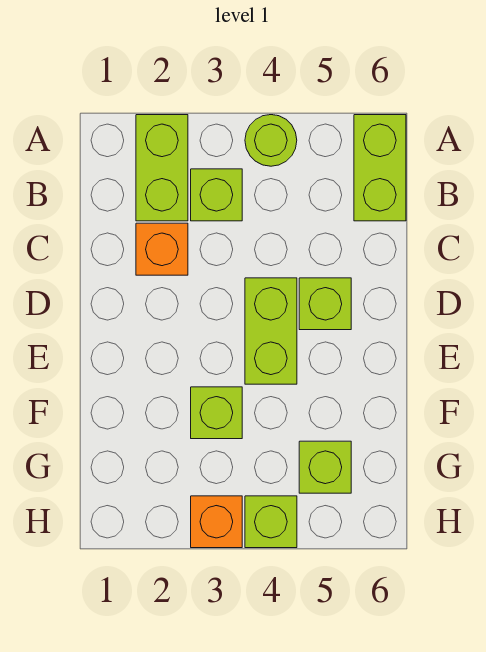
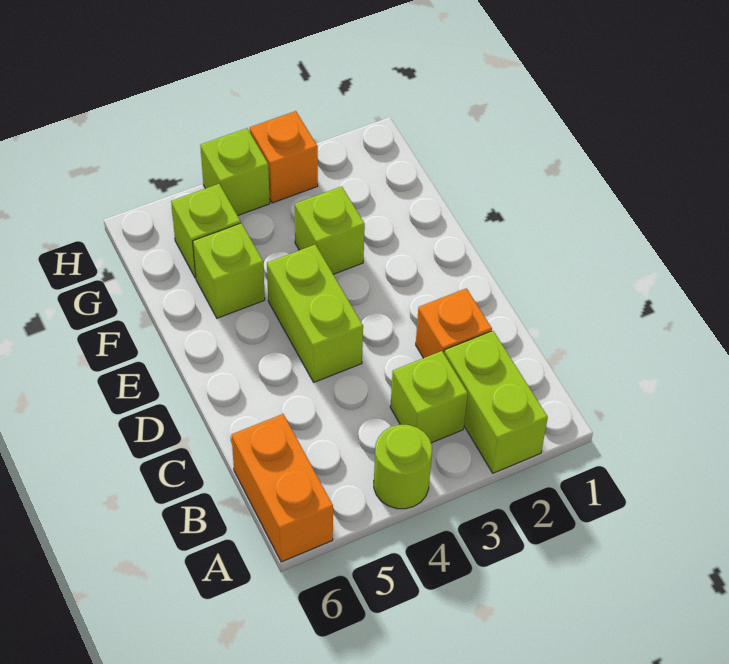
lime brick A6:B6 level 1 -> orange brick A6:B6 level 1
lime brick D5 level 1 -> lime brick F5 level 1

